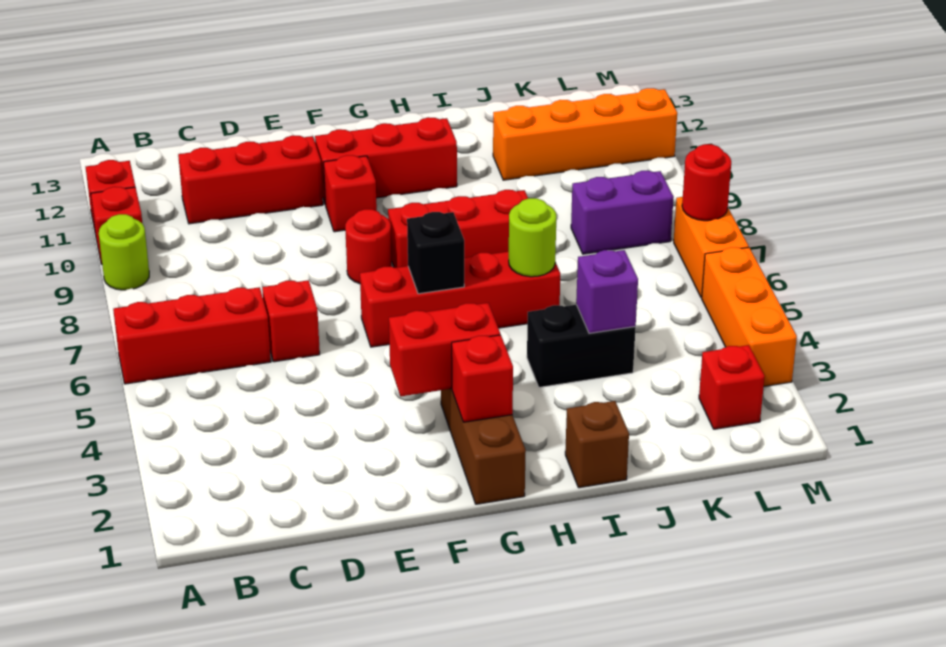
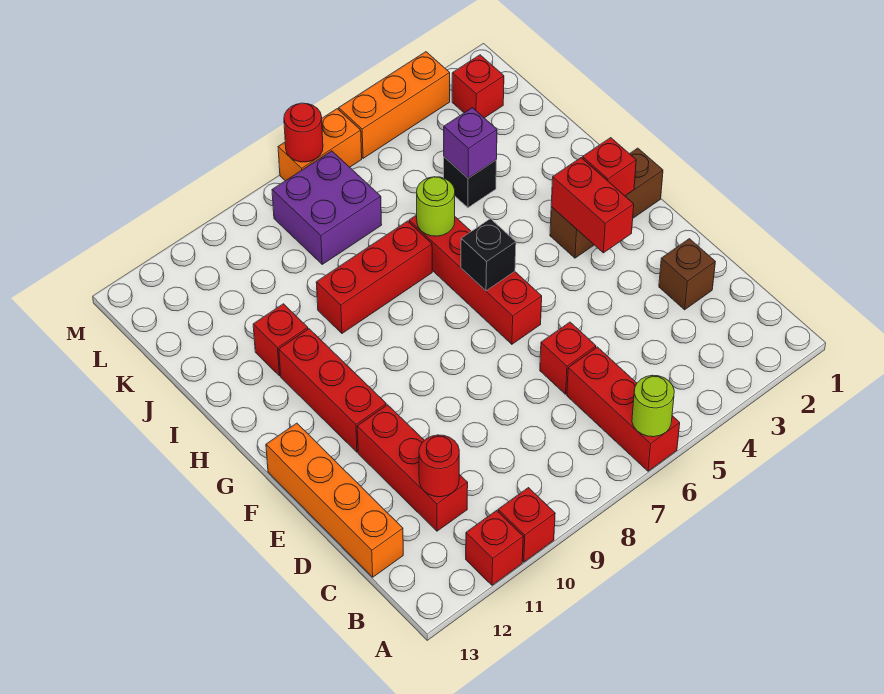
lime round brick A9 level 1 -> lime round brick A6 level 2
red round brick F8 level 1 -> red round brick C11 level 2
red brick F10 level 1 -> red brick I11 level 1
red brick G8:I8 level 1 -> red brick I7:I9 level 1
brown brick I1 level 1 -> brown brick D2 level 1
black brick I4:J4 level 1 -> black brick J4 level 1
orange brick J11:M11 level 1 -> orange brick C13:F13 level 1
purple brick K8:L8 level 1 -> purple brick K7:L8 level 1

